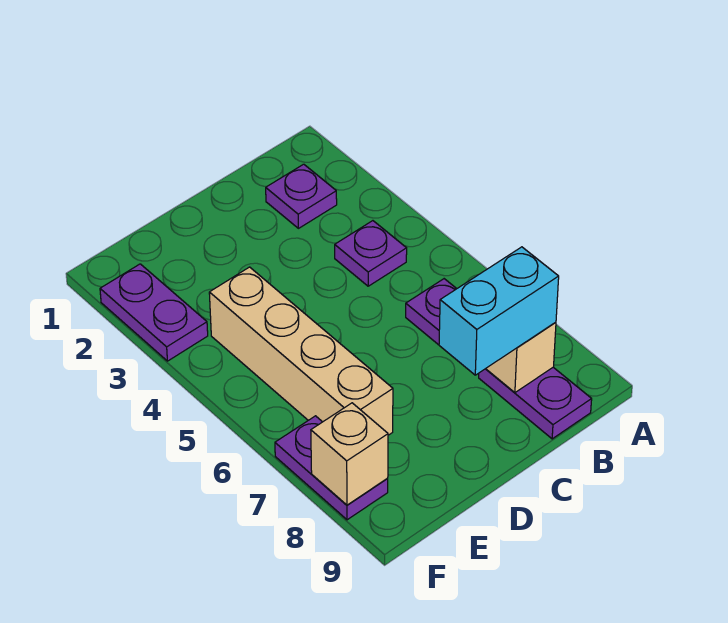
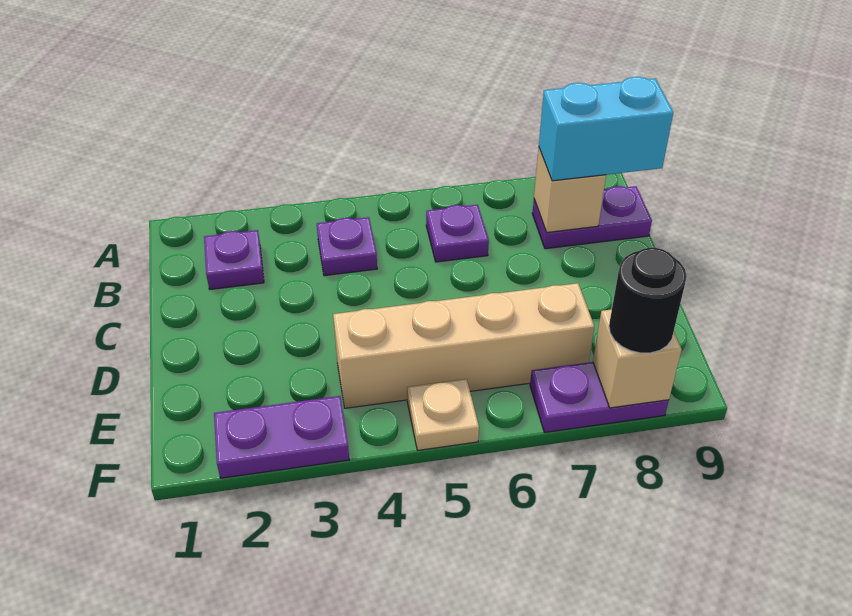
cyan brick B8:C8 level 3 -> cyan brick B8:B9 level 3
none -> tan plate F5 level 1
none -> black round brick F8 level 3

